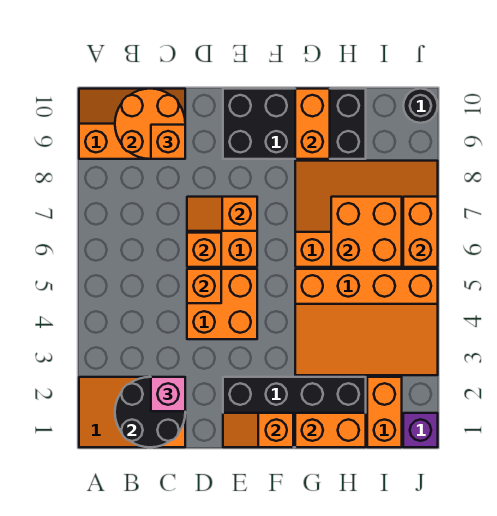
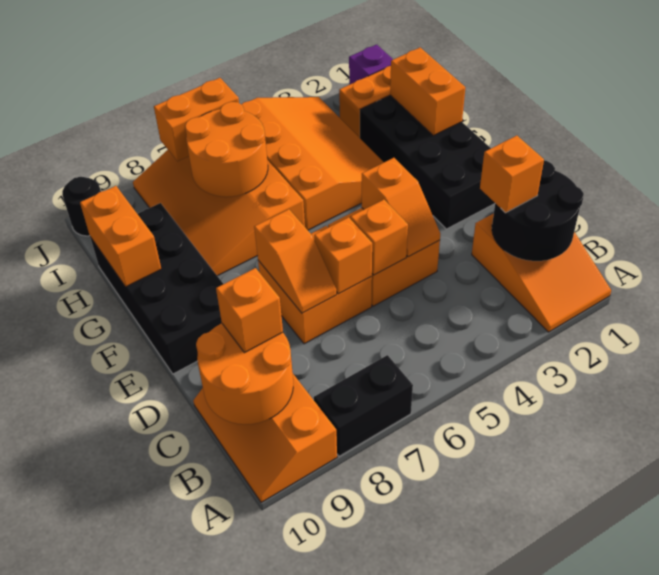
none -> black brick A7:A8 level 1
pink brick C2 level 3 -> orange brick C2 level 3
orange slope E1:F1 level 2 top F -> orange slope D4:E4 level 2 top E
orange brick G9:G10 level 2 -> orange brick G10:H10 level 2
orange brick H6:I7 level 2 -> orange round brick H6:I7 level 2

